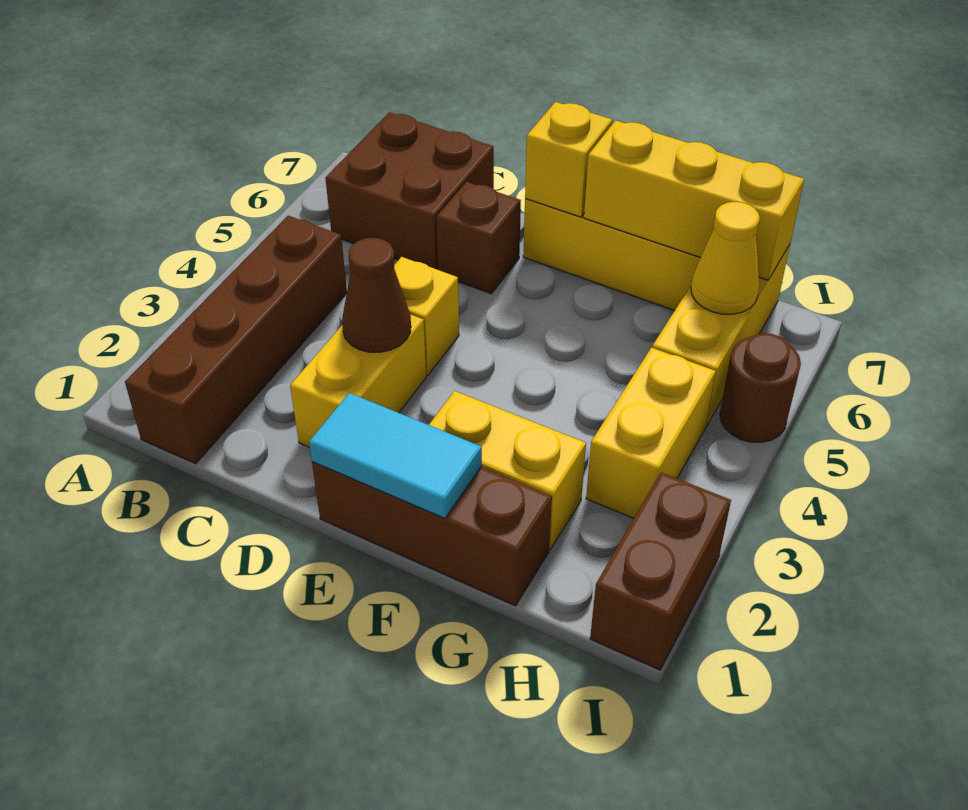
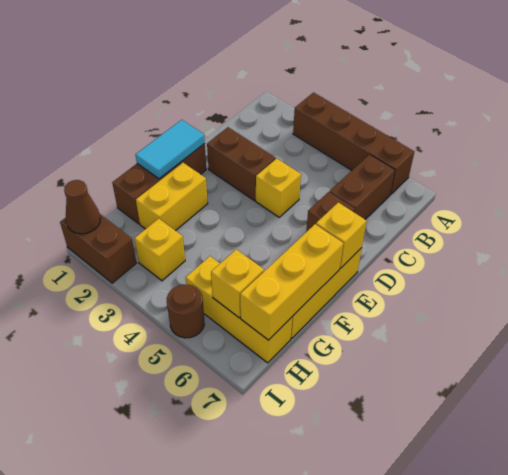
brown brick B1:B4 level 1 -> brown brick A3:A6 level 1
brown brick B6:C7 level 1 -> brown brick B6:C6 level 1
yellow brick D2:D3 level 1 -> brown brick D2:D3 level 1
brown cone D3 level 2 -> brown cone I1 level 2
yellow brick H3:H4 level 1 -> yellow brick H3 level 1
yellow cone H6 level 2 -> yellow brick H6 level 2

